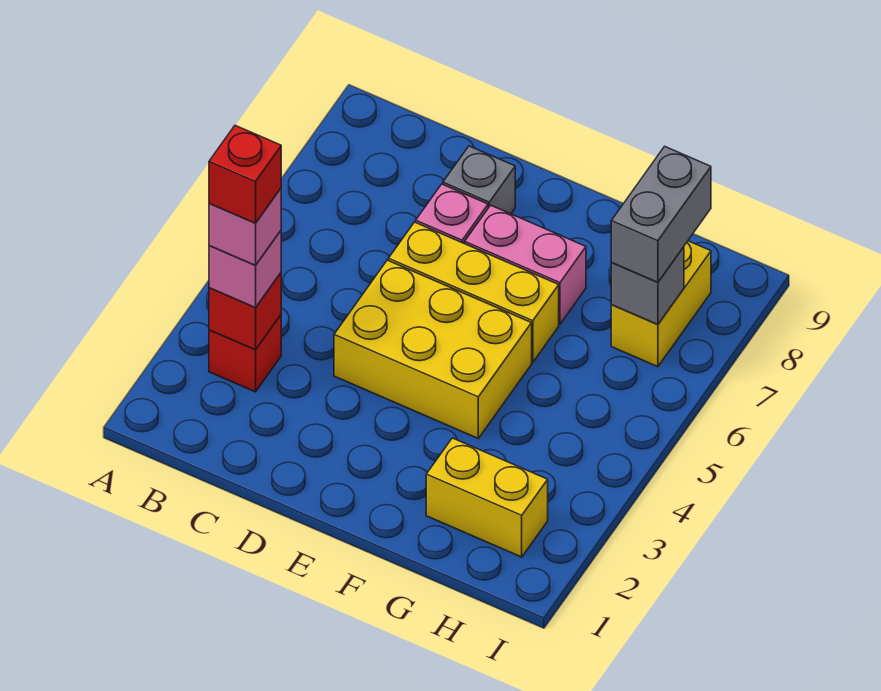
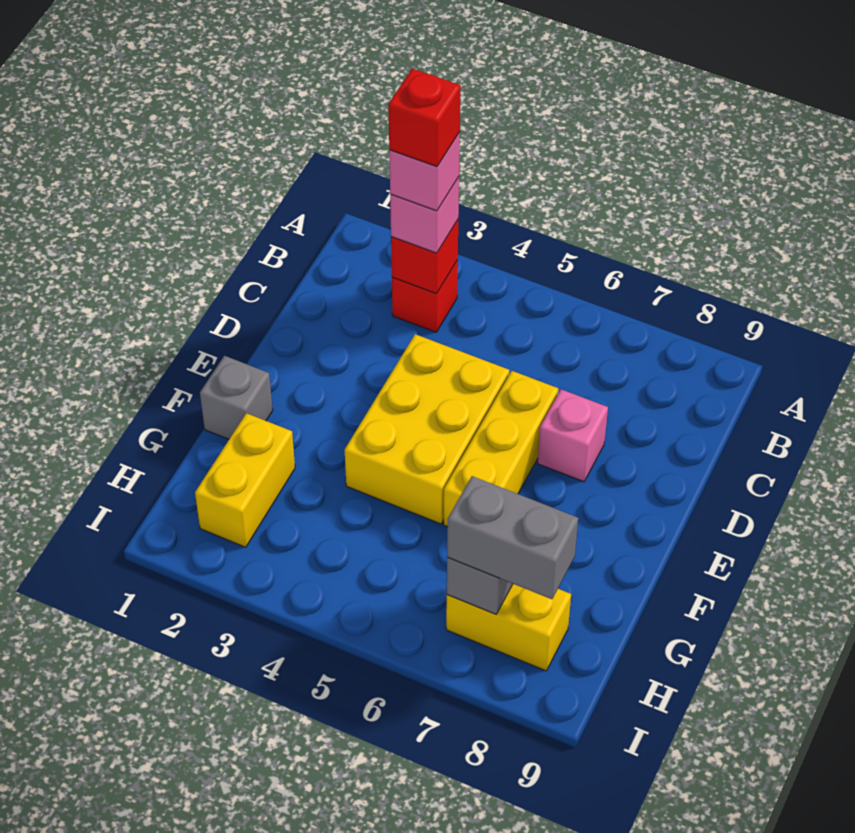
grey brick D8 level 1 -> grey brick F1 level 1
pink brick E7:F7 level 1 -> none

